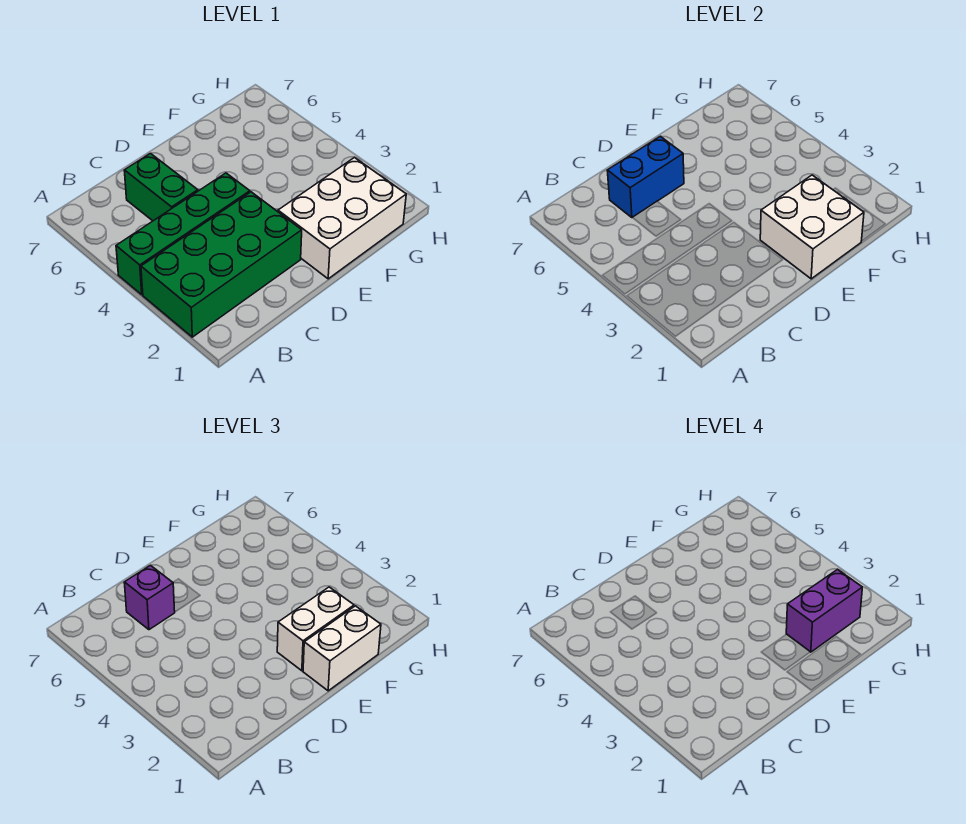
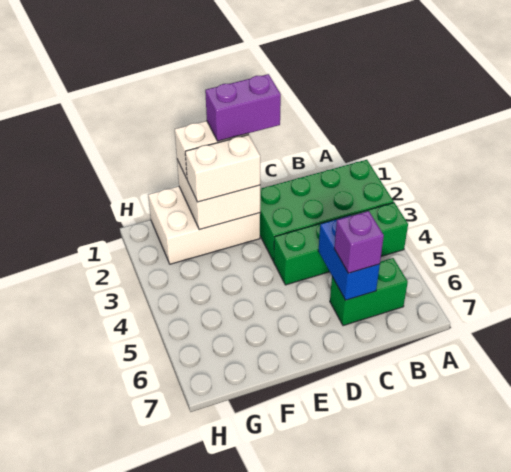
green brick C5:C6 level 1 -> green brick B6:C6 level 1
blue brick C6:D6 level 2 -> blue brick C5:C6 level 2
purple brick F2:G2 level 4 -> purple brick D1:E1 level 4

